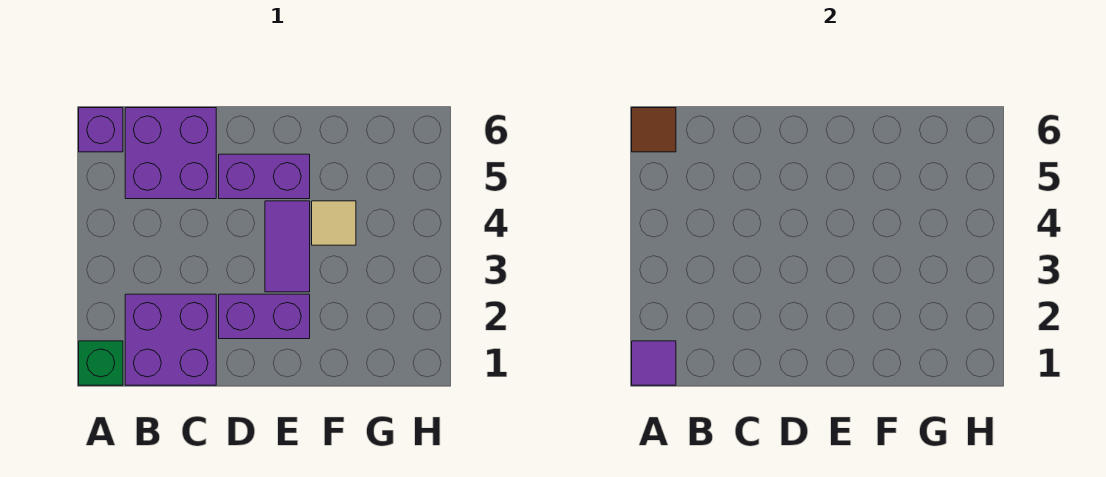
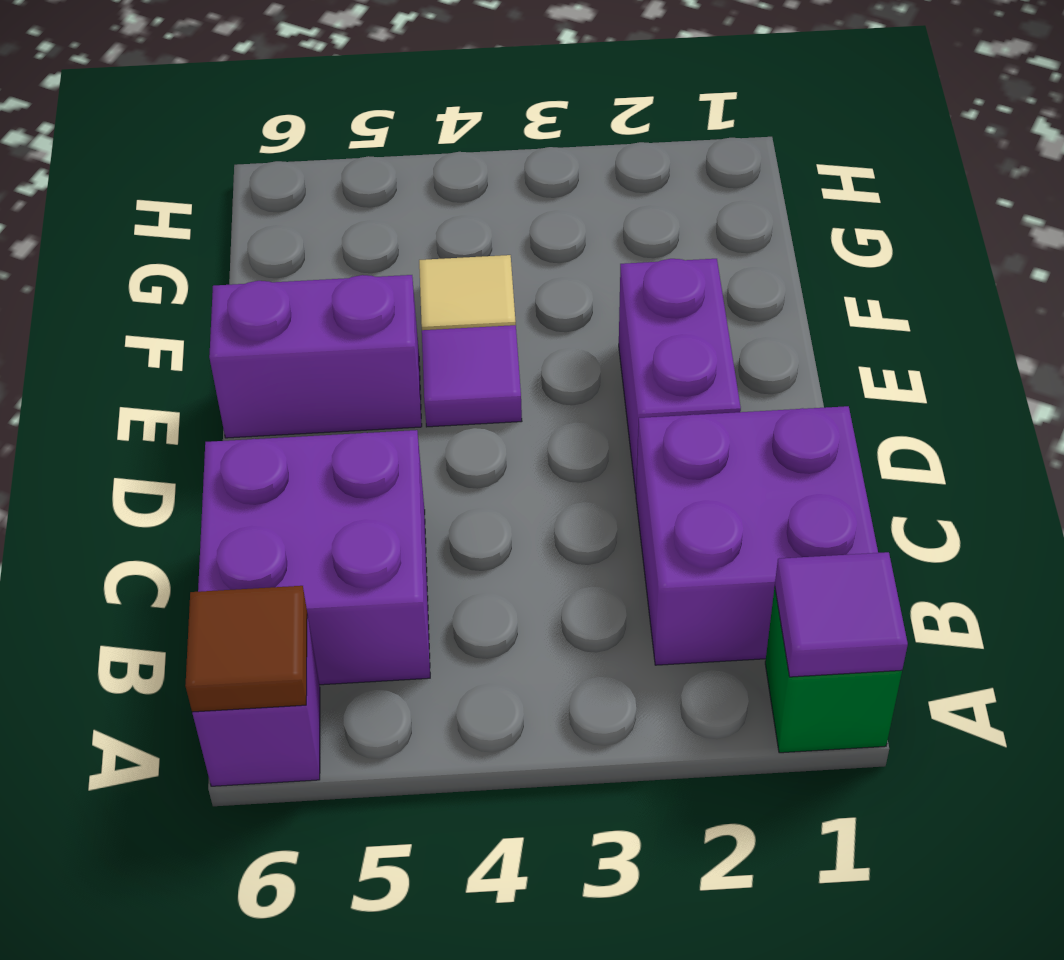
purple brick D5:E5 level 1 -> purple brick E5:E6 level 1
purple tile E3:E4 level 1 -> purple tile E4 level 1

